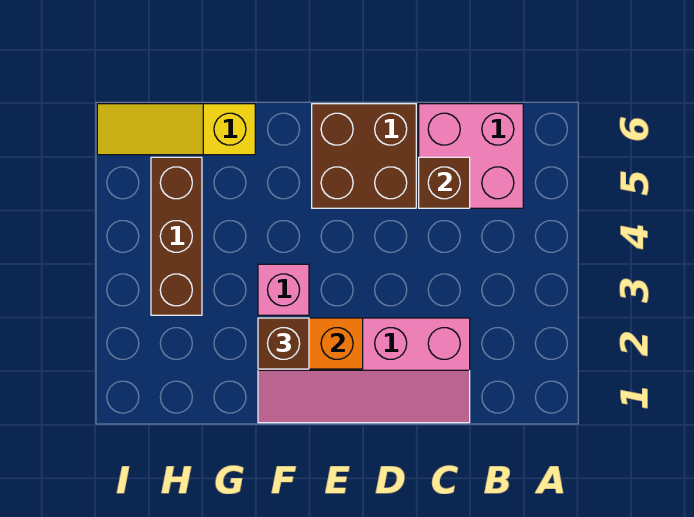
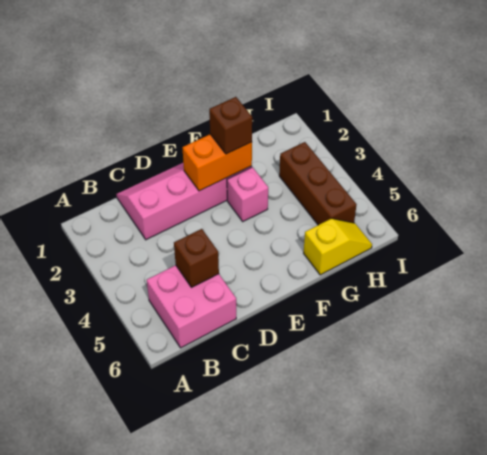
brown brick D5:E6 level 1 -> none
yellow slope G6:I6 level 1 top G -> yellow slope G6:H6 level 1 top G

